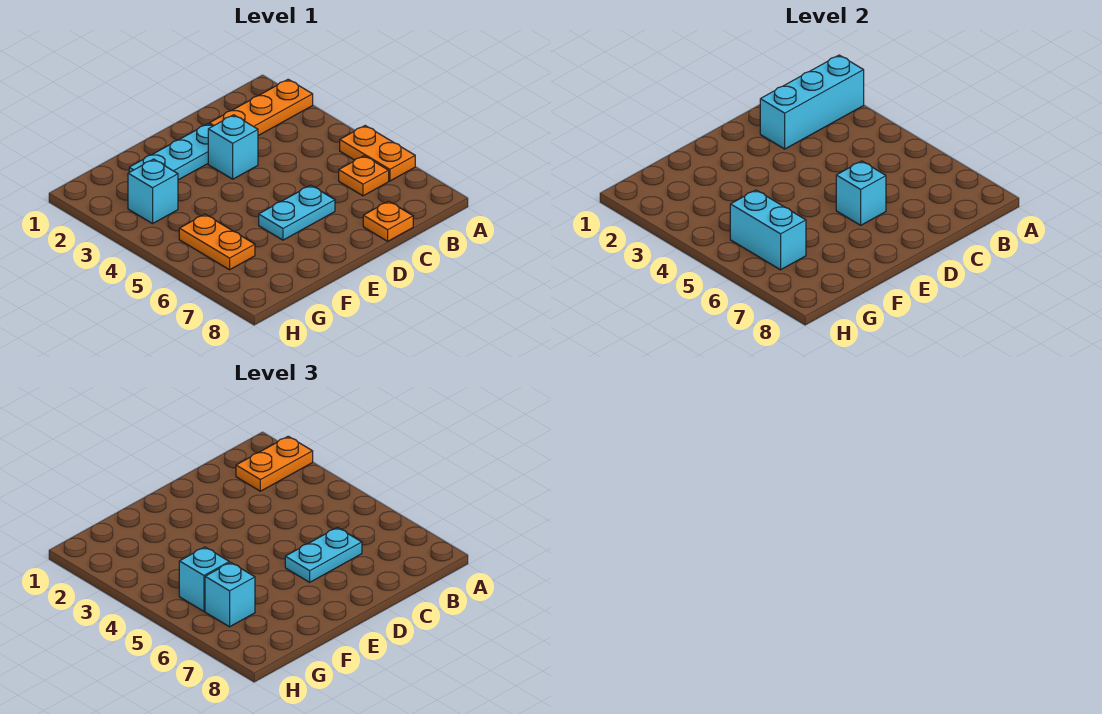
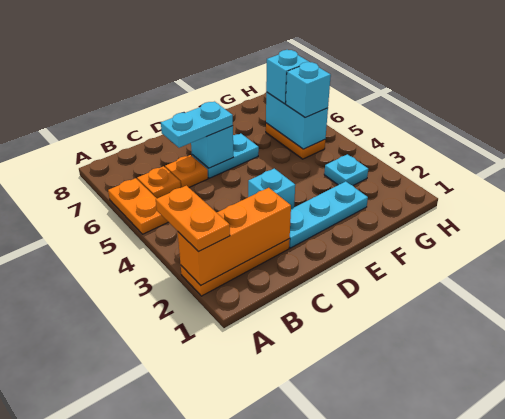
cyan brick A2:C2 level 2 -> orange brick A2:C2 level 2
orange plate A2:B2 level 3 -> orange plate A2:A3 level 3
orange plate C8 level 1 -> orange plate C6 level 1
cyan brick G3 level 1 -> cyan plate G3 level 1

